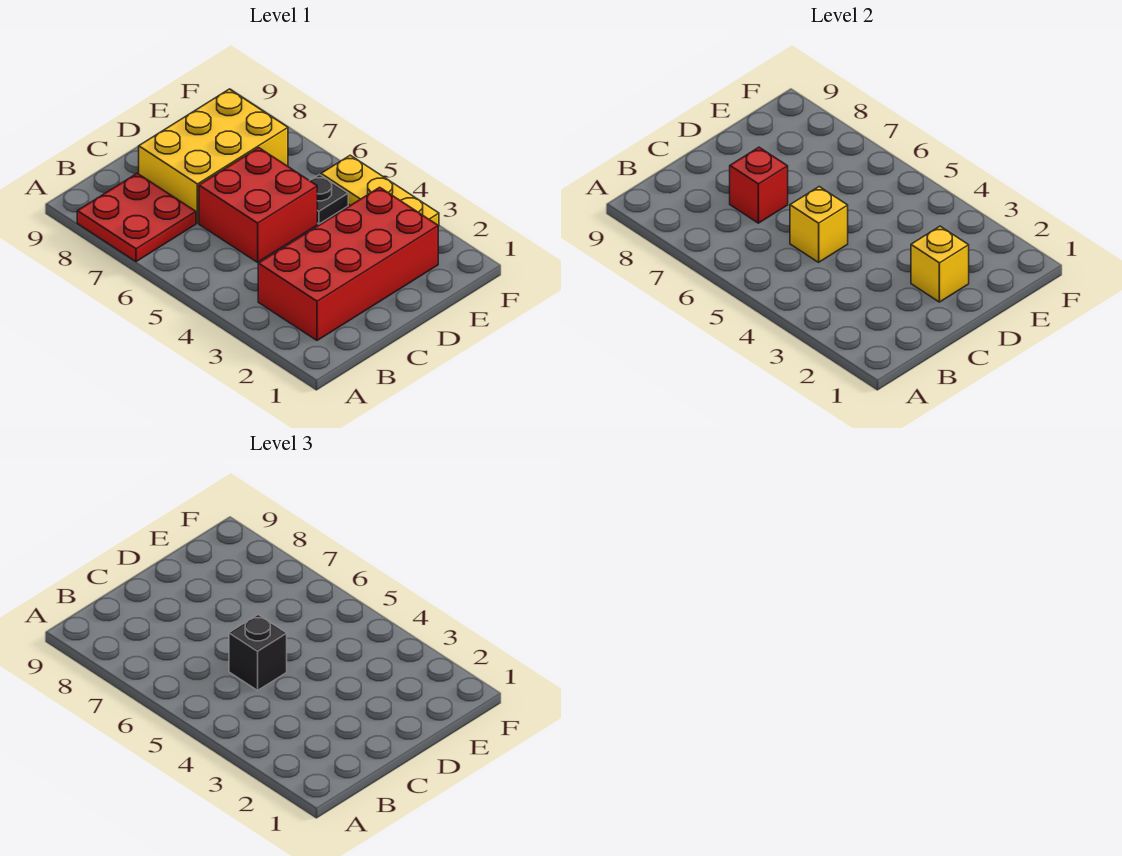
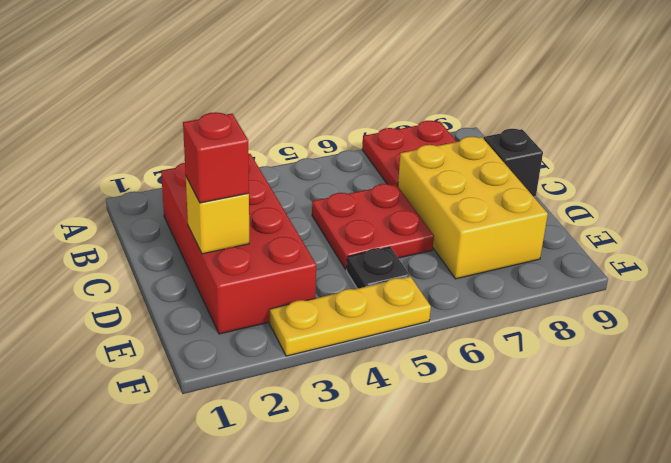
red brick C5:D6 level 1 -> red plate C5:D6 level 1
yellow brick C5 level 2 -> none
black brick C5 level 3 -> black brick C9 level 1
red brick C7 level 2 -> red brick D2 level 3

